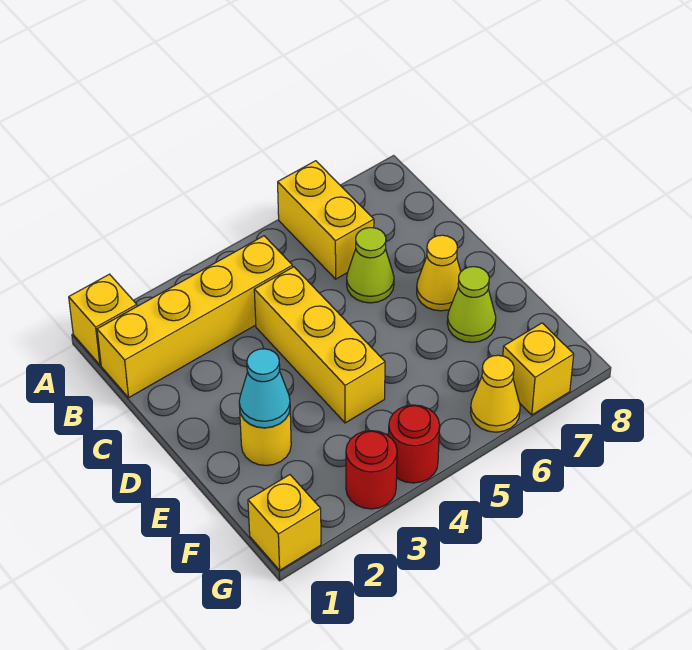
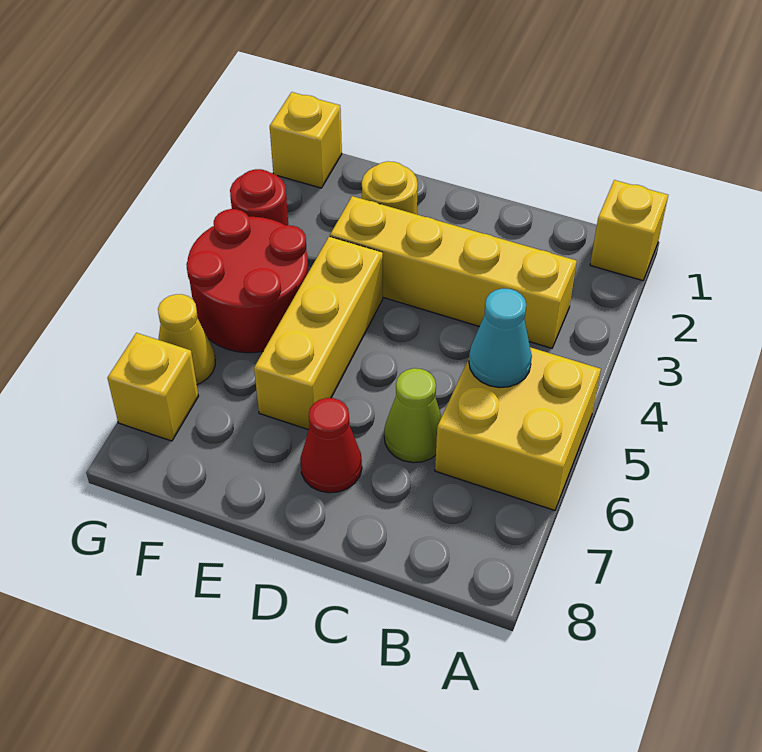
yellow brick A6:B6 level 1 -> yellow brick A5:B6 level 1
yellow brick B1:B4 level 1 -> yellow brick B3:E3 level 1
yellow brick C4:E4 level 1 -> yellow brick E4:E6 level 1
yellow cone D7 level 1 -> red cone D7 level 1
cyan cone E2 level 2 -> cyan cone B5 level 2
lime cone E7 level 1 -> none
red round brick G4 level 1 -> red round brick F4:G5 level 1

